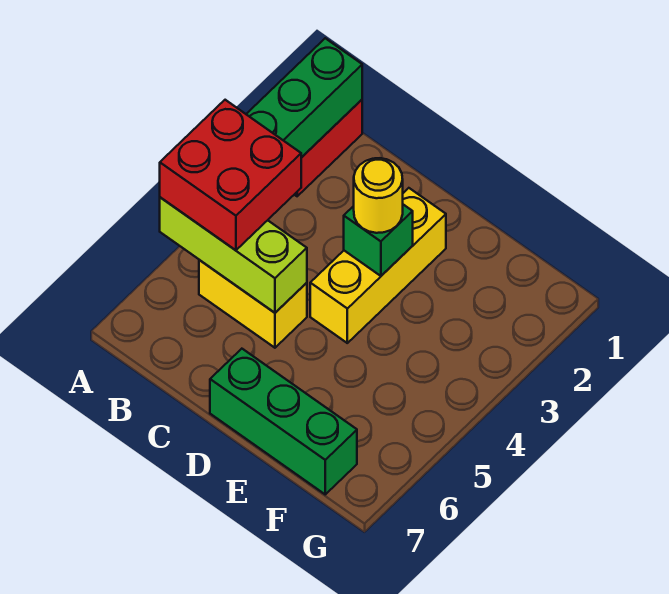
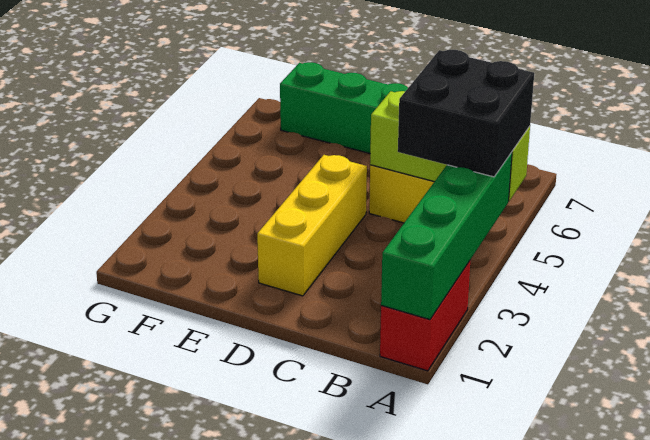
red brick A4:B5 level 3 -> black brick A4:B5 level 3
green brick D3 level 2 -> none
yellow round brick D3 level 3 -> none

